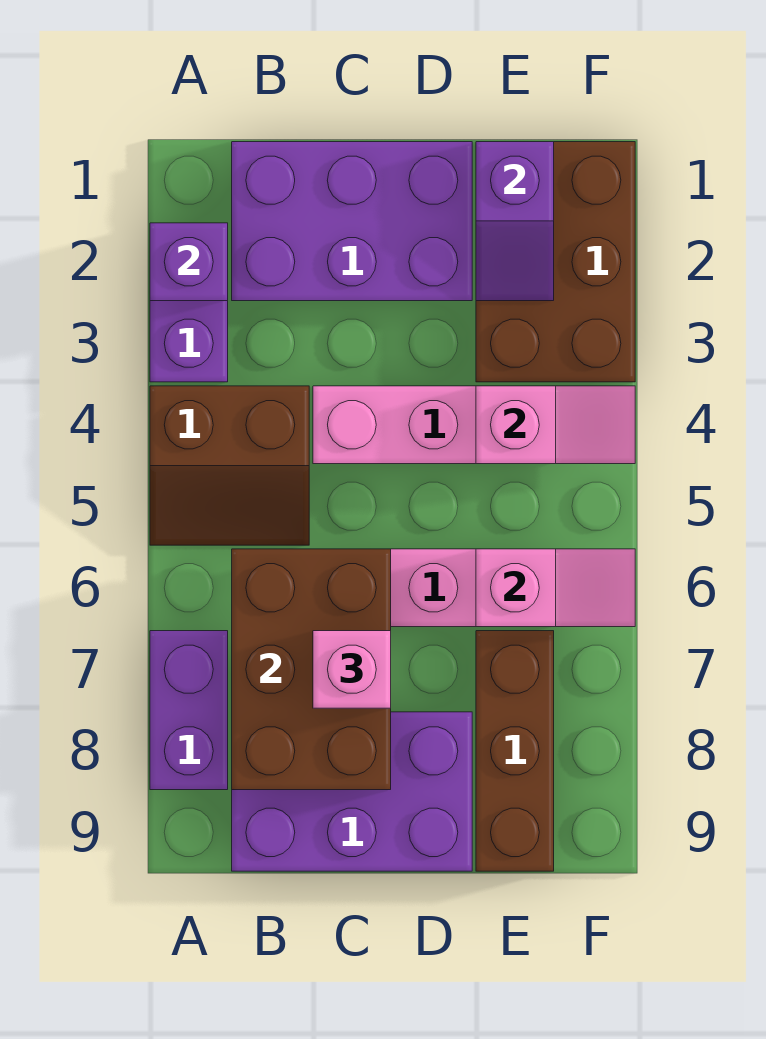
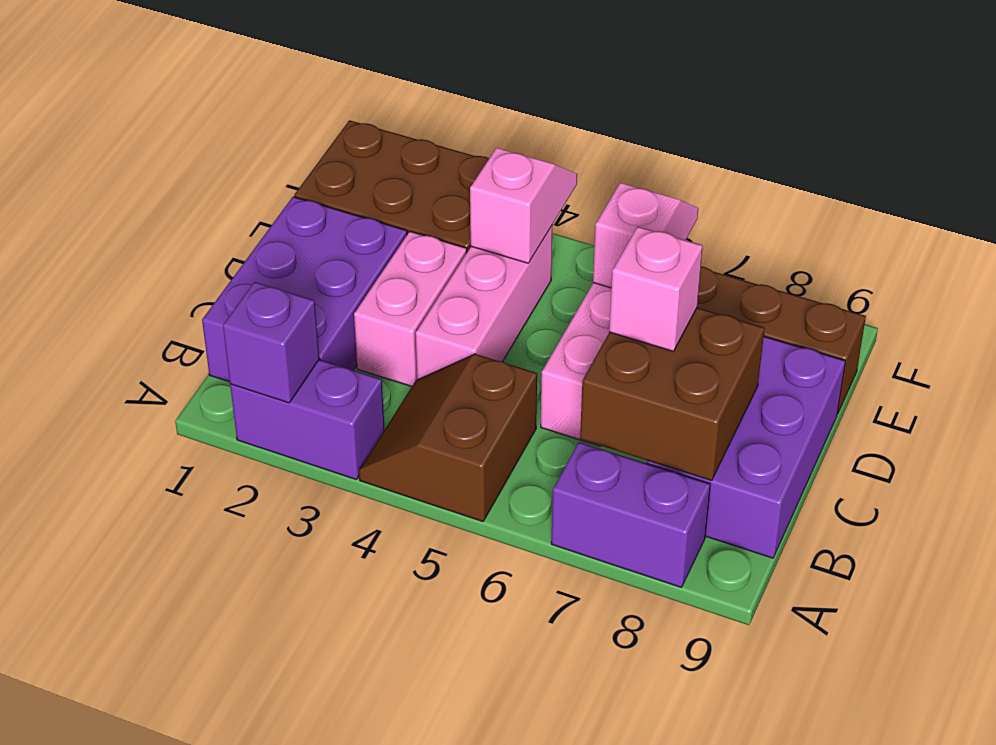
brown slope A4:B5 level 1 top 4 -> brown slope A4:B5 level 1 top 5
brown brick B6:C8 level 2 -> brown brick B7:C8 level 2
none -> pink brick C3:D3 level 1
purple slope E1:E2 level 2 top 1 -> none

